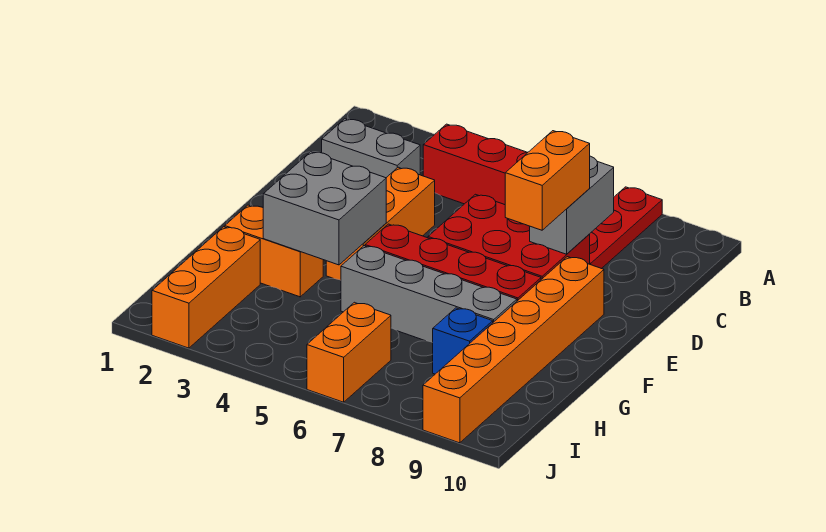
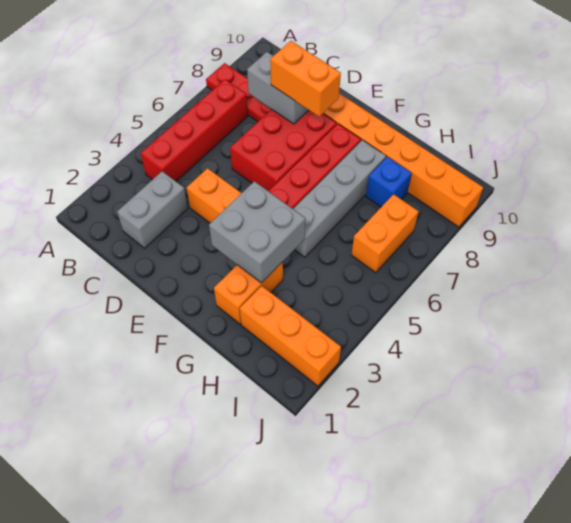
orange brick I6:J6 level 1 -> orange brick I6:I7 level 1

